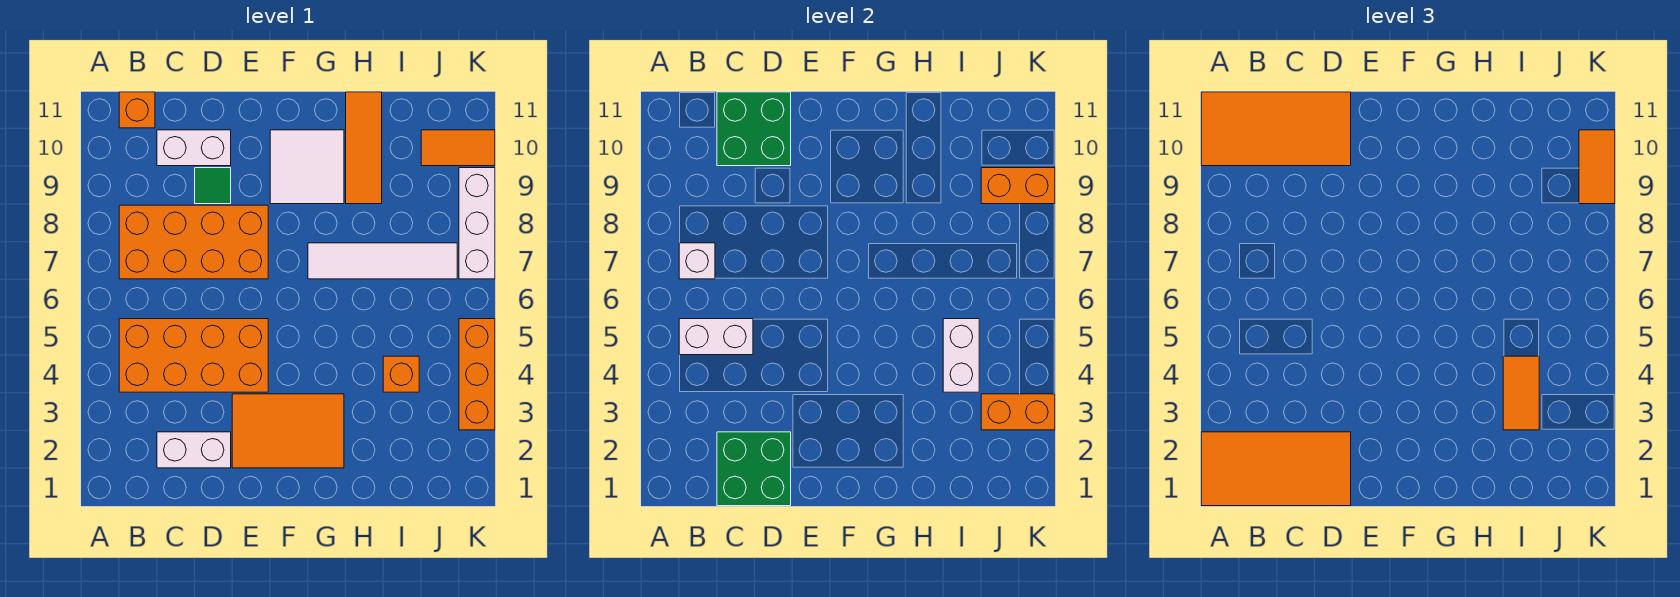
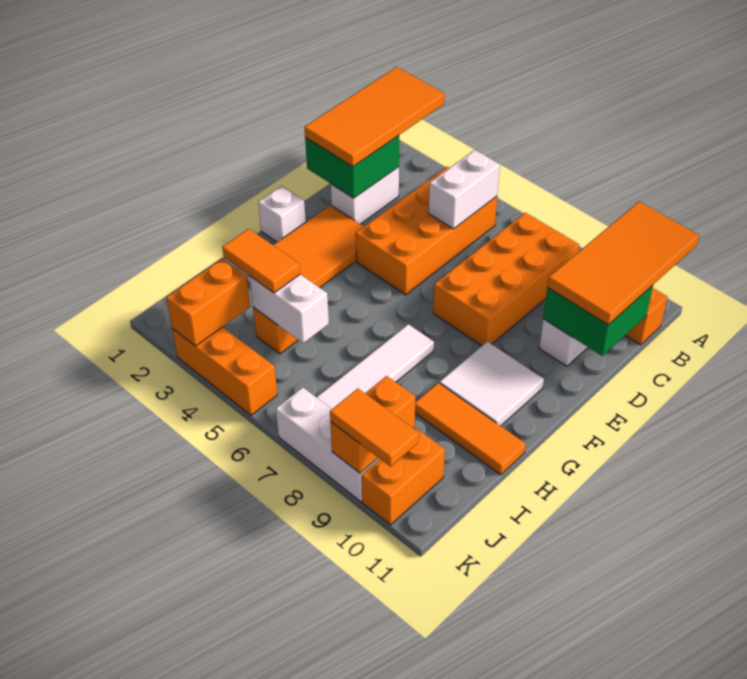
white brick B7 level 2 -> white brick F1 level 1
green tile D9 level 1 -> none
orange tile J10:K10 level 1 -> orange brick J10:K10 level 1

